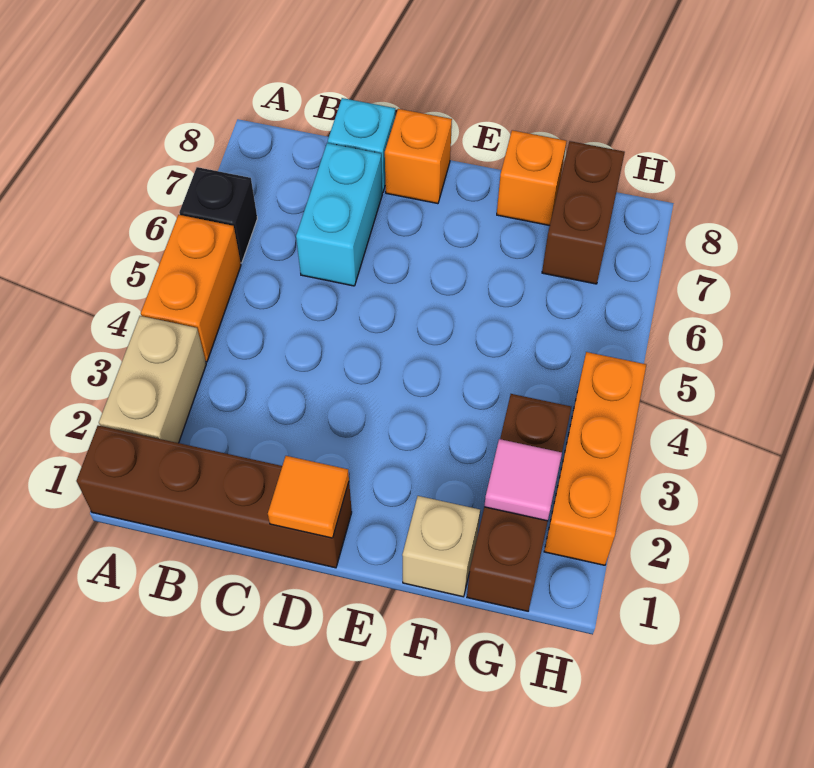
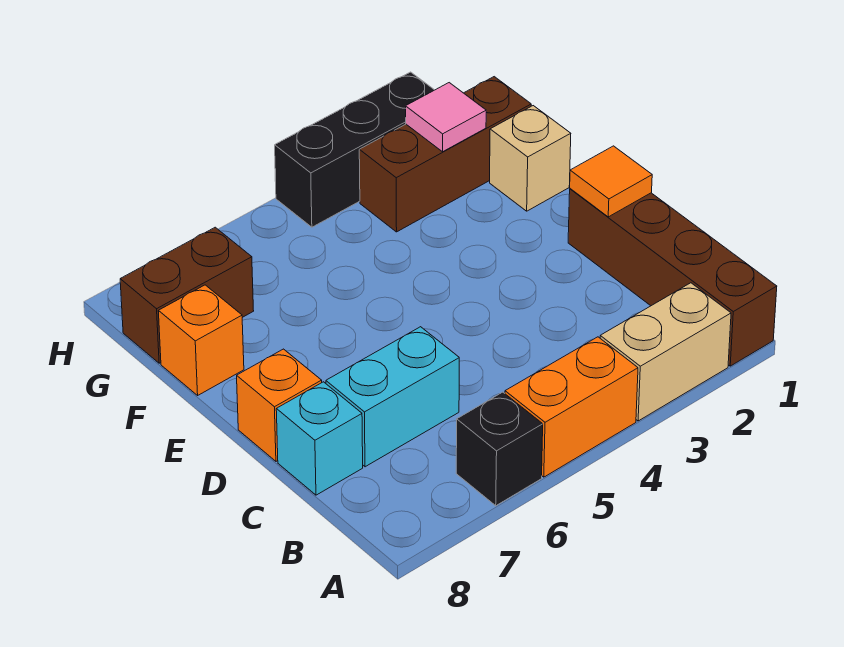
orange brick H2:H4 level 1 -> black brick H2:H4 level 1

